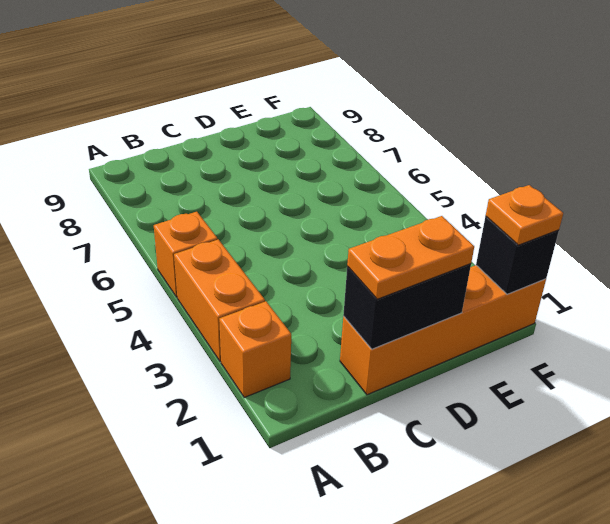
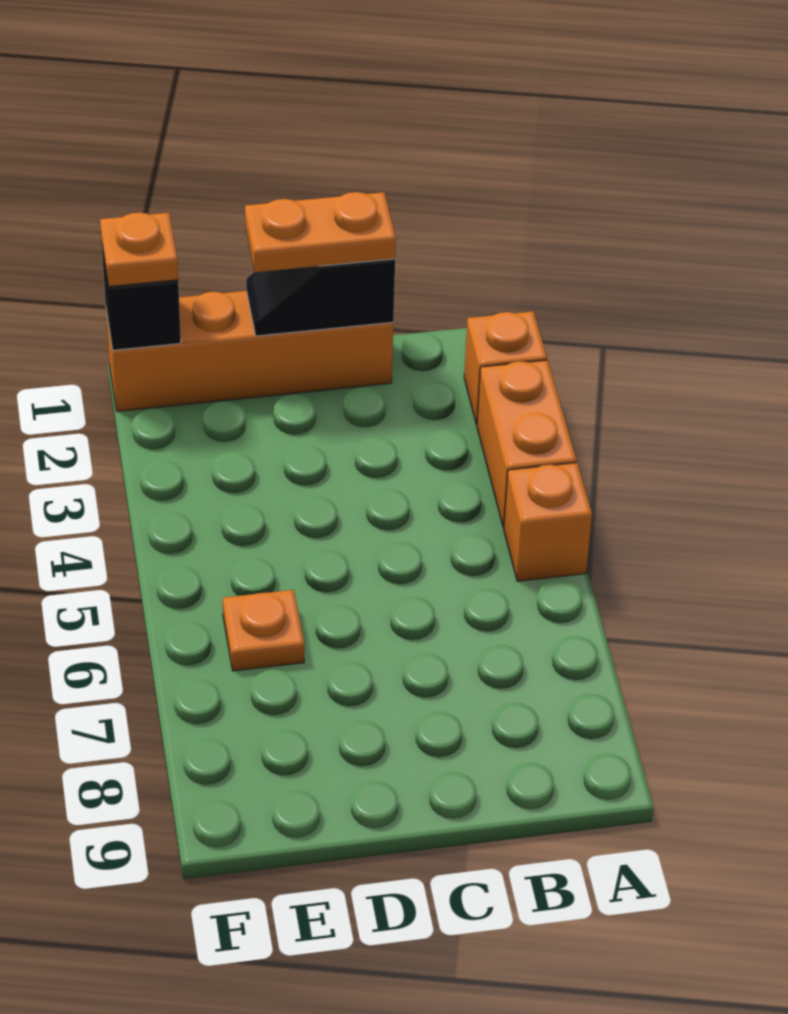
black brick C1:D1 level 2 -> black slope C1:D1 level 2 top C
none -> orange plate E6 level 1

